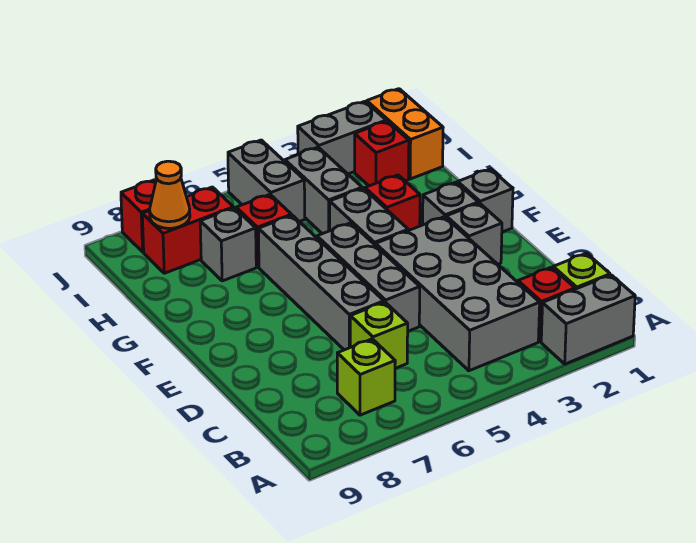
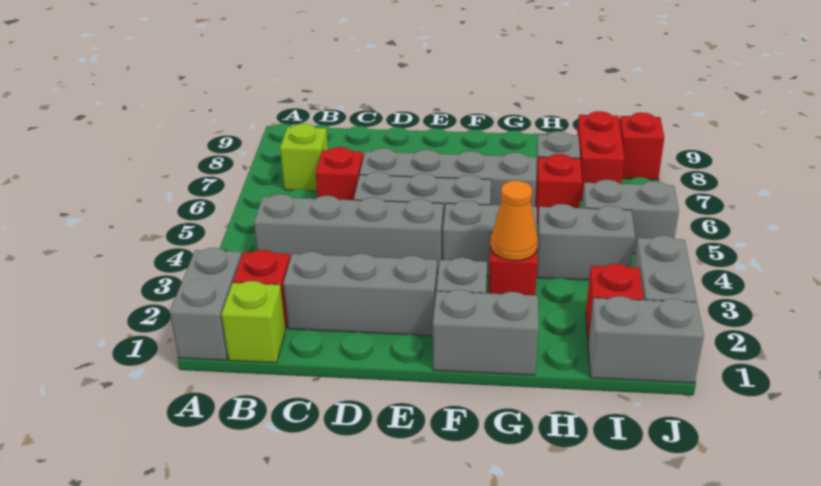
grey brick B3:E4 level 1 -> grey brick B4:E4 level 1
lime brick C6 level 1 -> red brick C6 level 1
grey brick E2 level 1 -> grey brick C2:E2 level 1
grey brick F1 level 1 -> grey brick F1:G1 level 1
orange brick I1:J1 level 1 -> grey brick I1:J1 level 1
orange cone I8 level 2 -> orange cone G3 level 2

